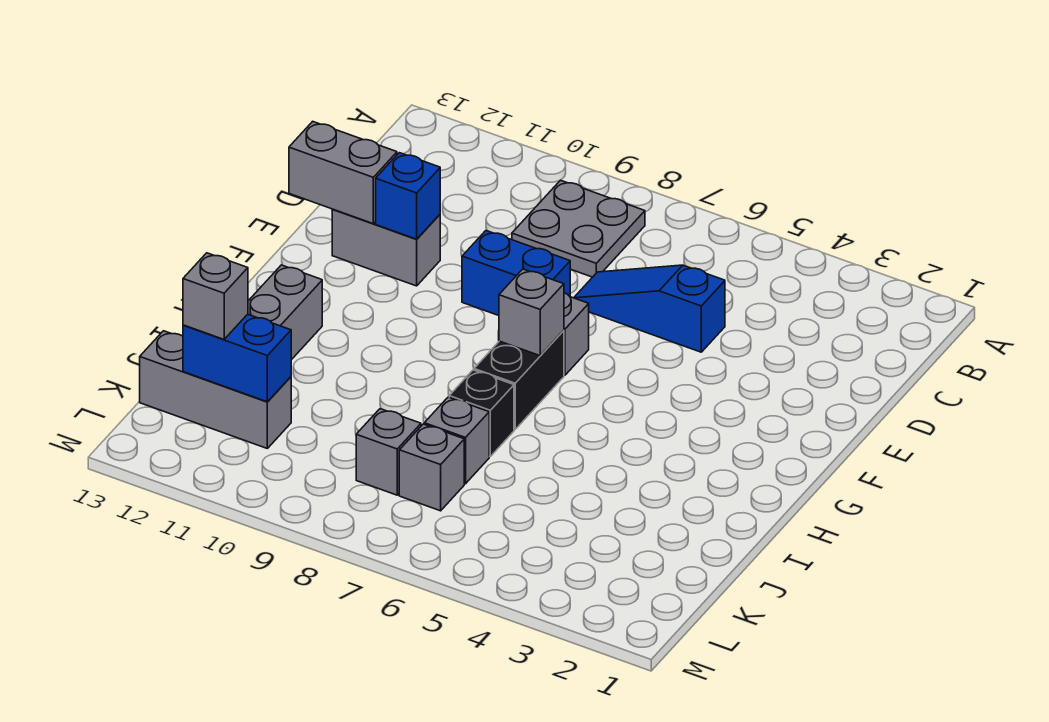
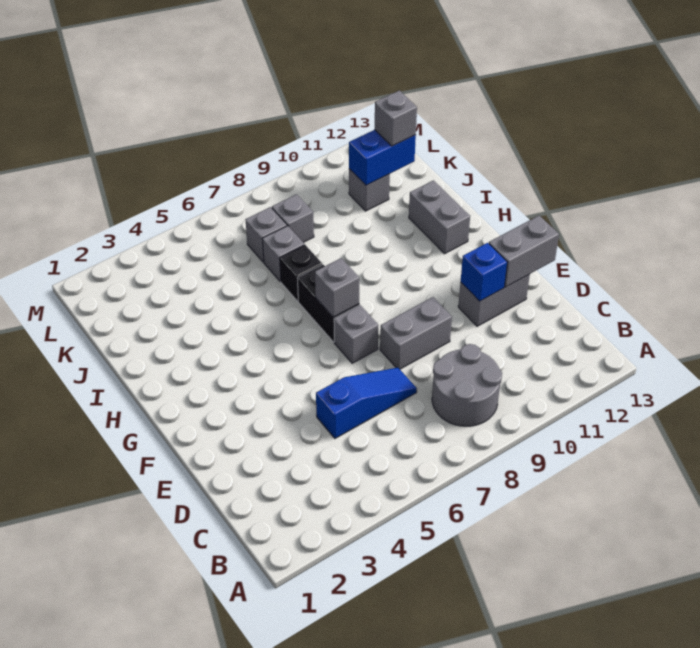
grey plate B8:C9 level 1 -> grey round brick B8:C9 level 1
blue brick E8:E9 level 1 -> grey brick E8:E9 level 1
grey brick K11:K13 level 1 -> grey brick K11 level 1

